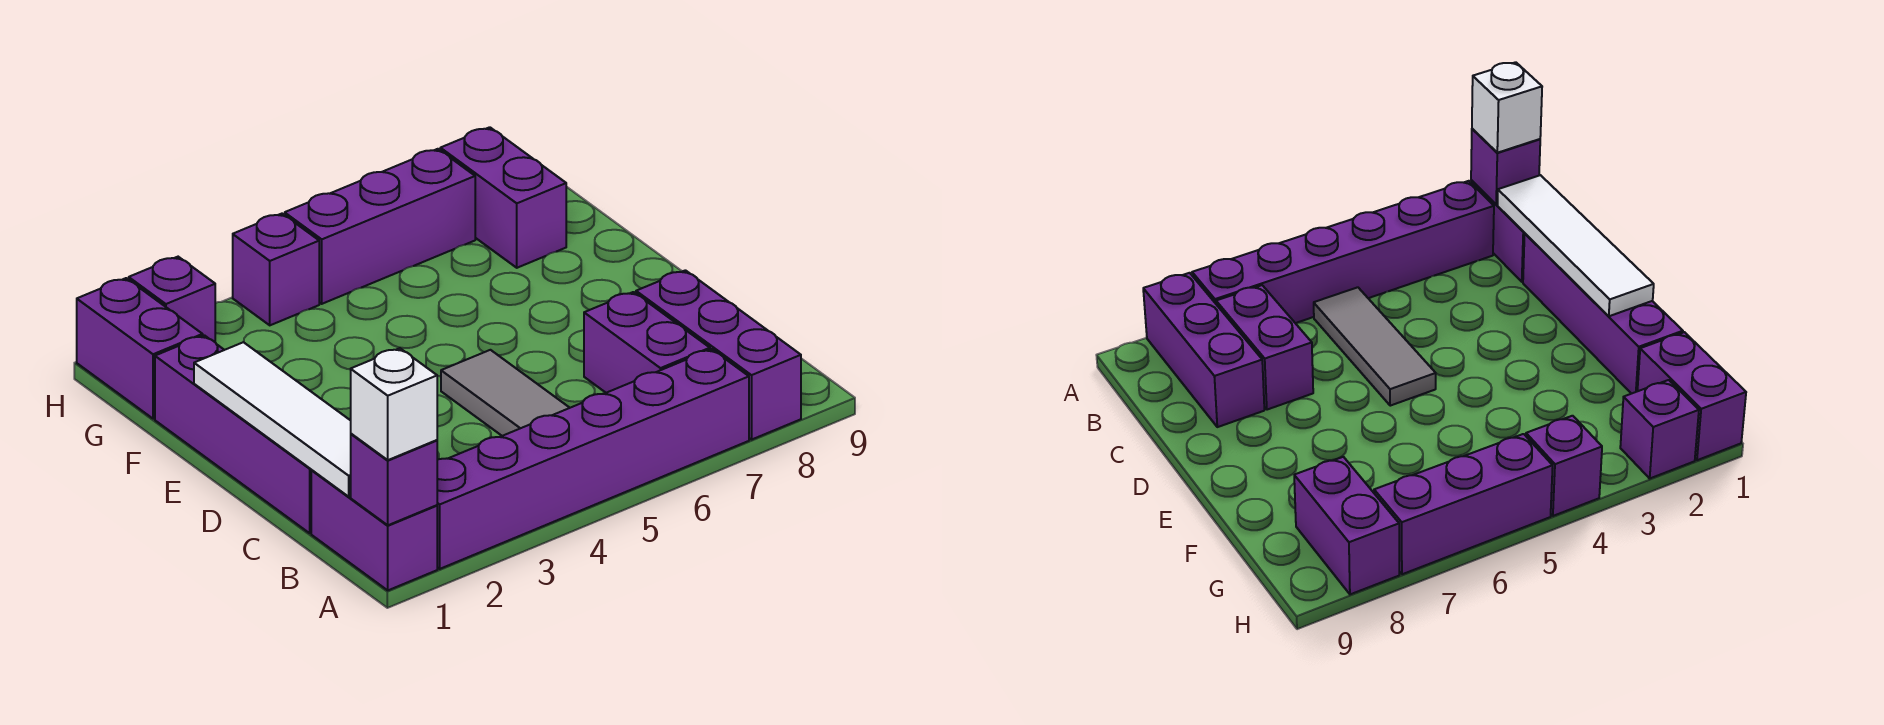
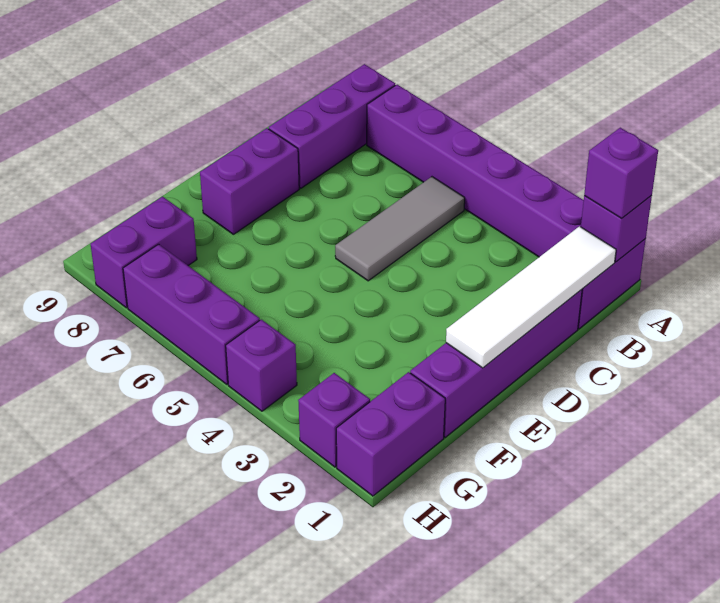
white brick A1 level 3 -> purple brick A1 level 3
purple brick B7:C7 level 1 -> purple brick D8:E8 level 1

